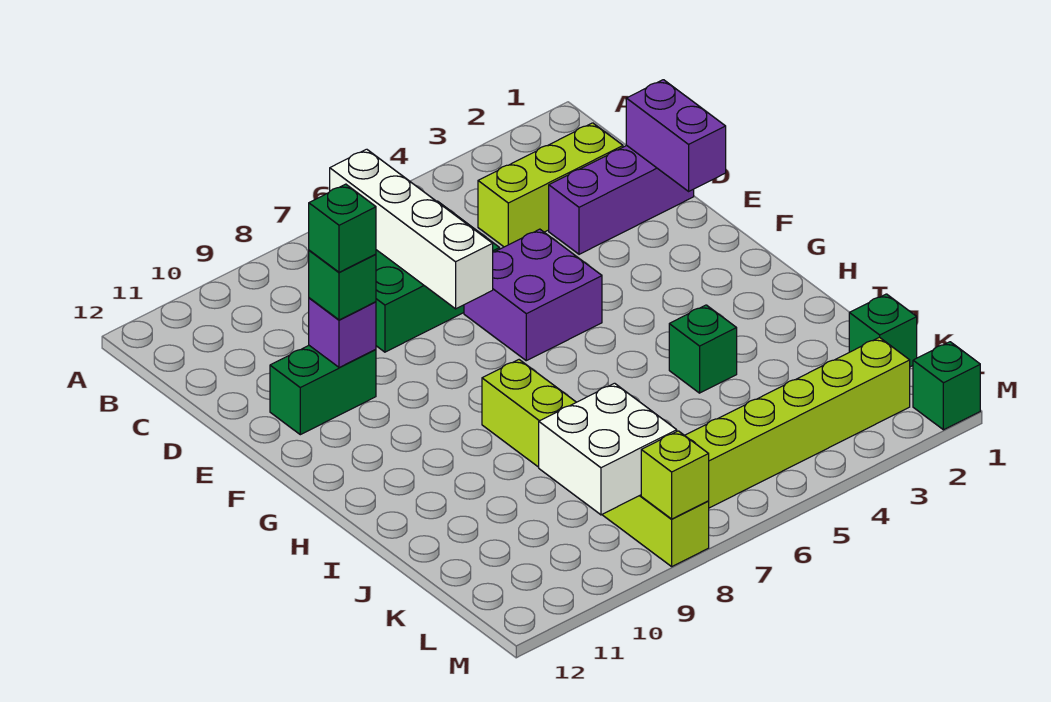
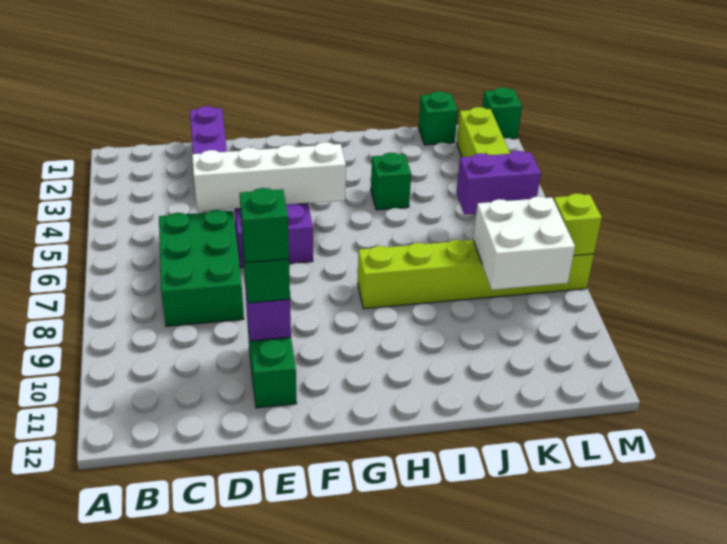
white brick B7:E7 level 2 -> white brick D5:G5 level 2
lime brick C2:C4 level 1 -> none
purple brick D1:E1 level 2 -> purple brick K6:L6 level 2

